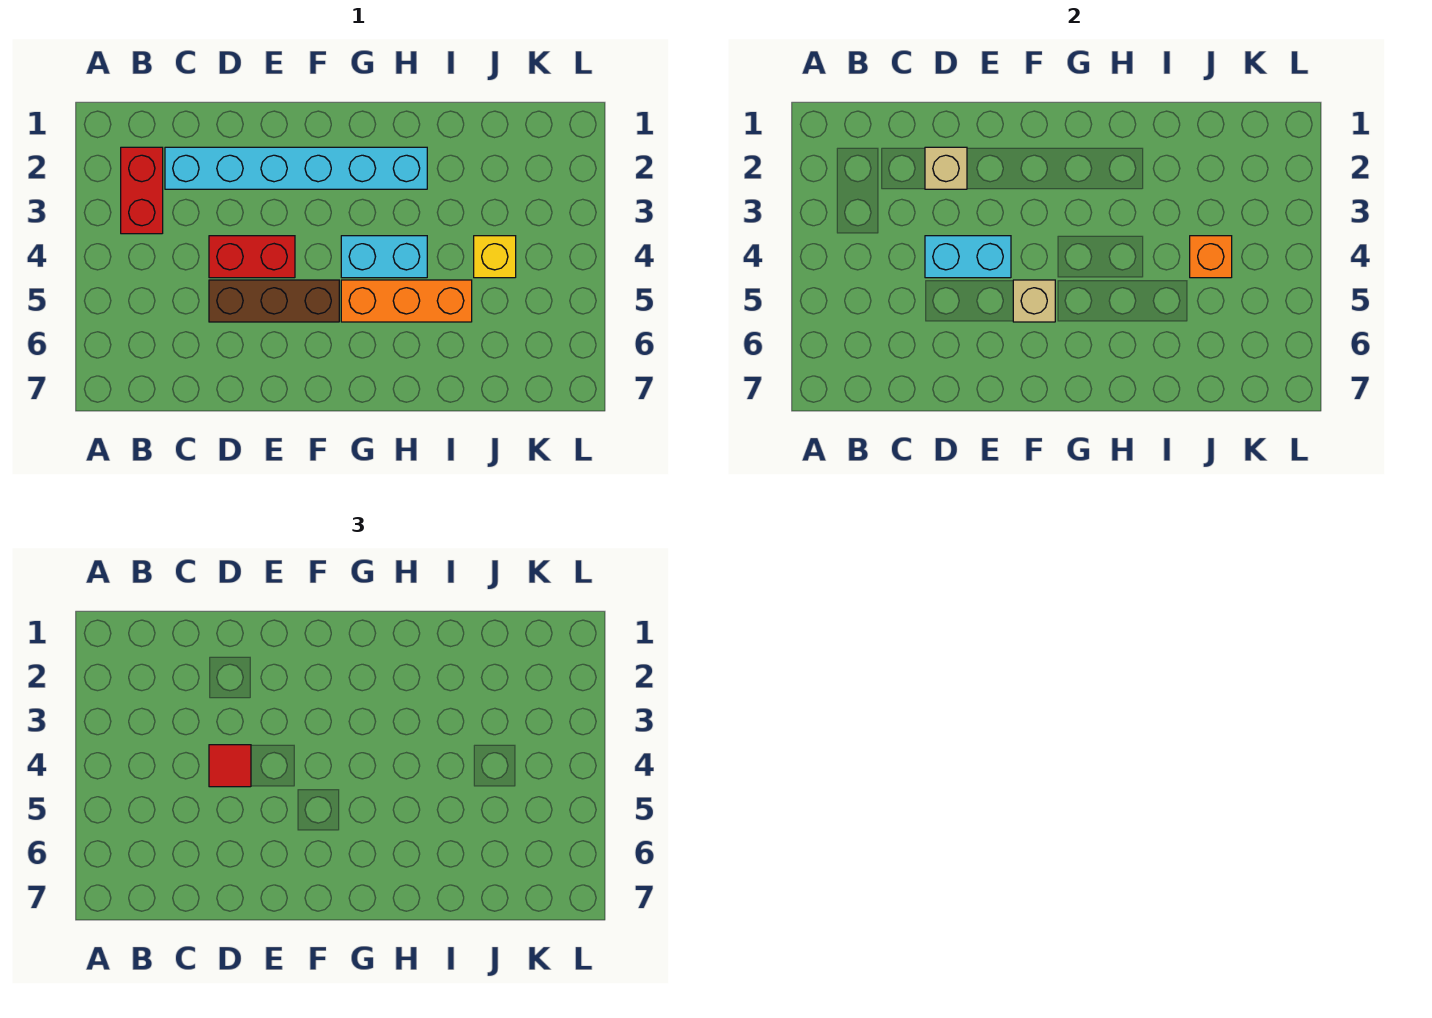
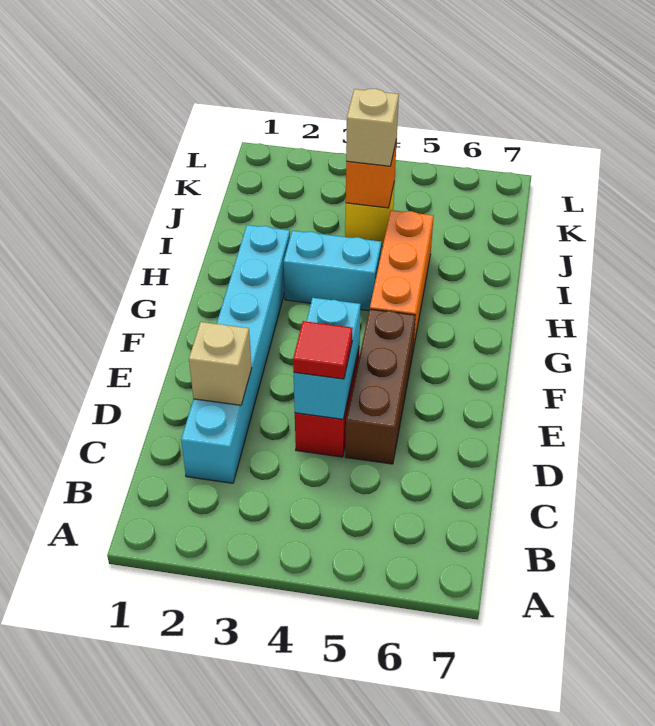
red brick B2:B3 level 1 -> none
tan brick F5 level 2 -> tan brick J4 level 3
cyan brick G4:H4 level 1 -> cyan brick H3:H4 level 1

